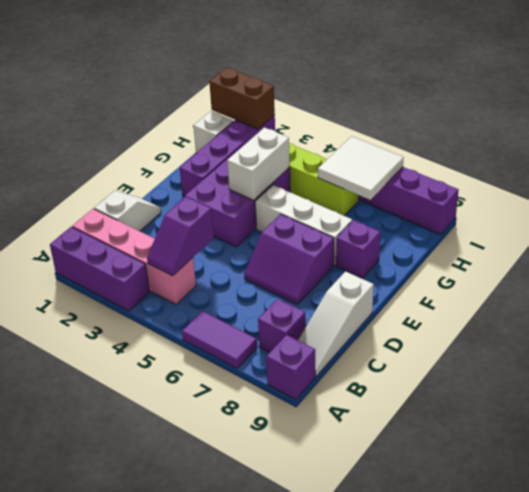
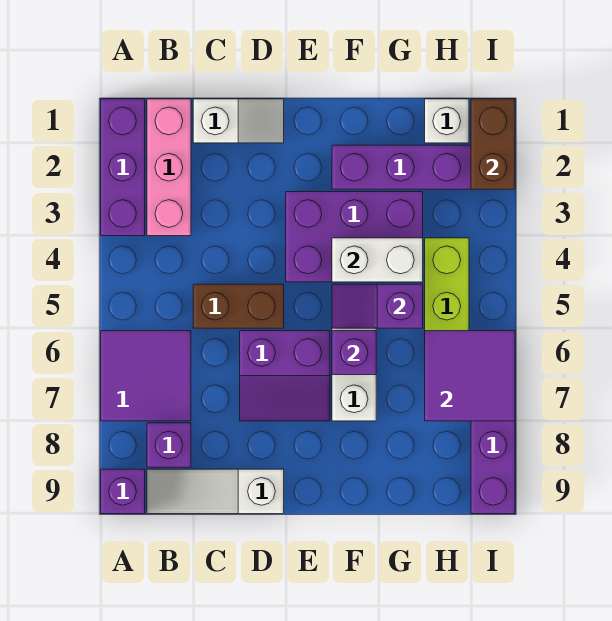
purple tile A6:A7 level 1 -> purple tile A6:B7 level 1
pink brick B1:B4 level 1 -> pink brick B1:B3 level 1
purple slope B4:C4 level 2 top C -> purple slope F5:G5 level 2 top G
none -> brown brick C5:D5 level 1
purple slope D6:E7 level 1 top E -> purple slope D6:E7 level 1 top 6
purple brick F8 level 1 -> purple brick F6 level 2
white tile H6:I7 level 2 -> purple tile H6:I7 level 2

